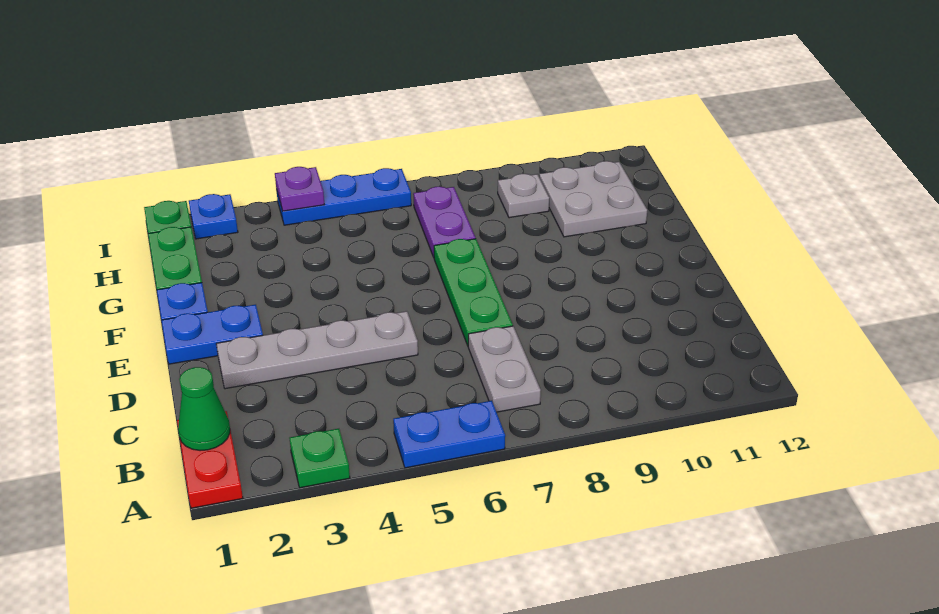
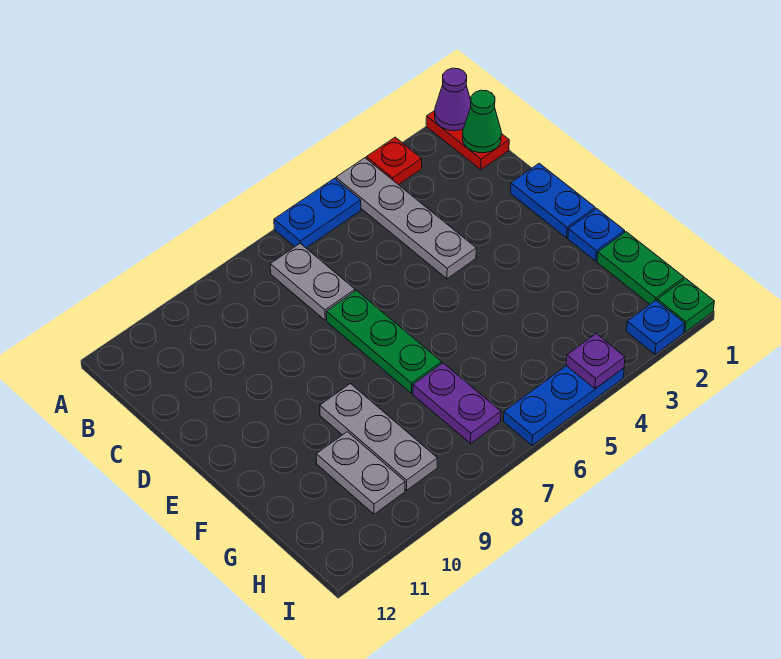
none -> purple cone A1 level 2
green plate A3 level 1 -> red plate A3 level 1
grey plate D2:D5 level 1 -> grey plate A4:D4 level 1
blue plate E1:E2 level 1 -> blue plate D1:E1 level 1
grey plate G10:H11 level 1 -> grey plate G10:H10 level 1
grey plate H9 level 1 -> grey plate F9:H9 level 1

